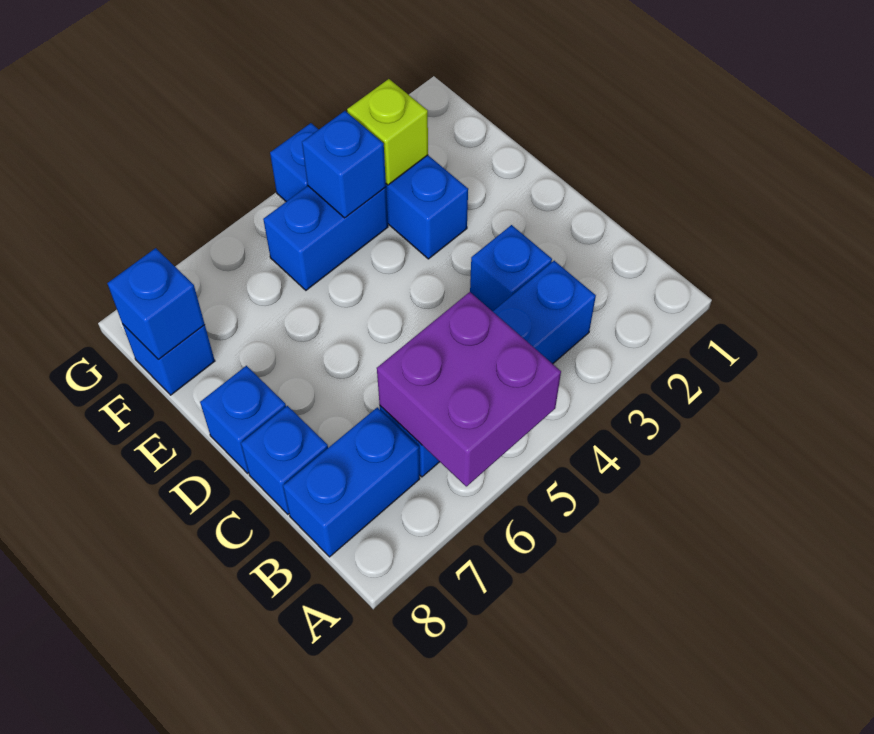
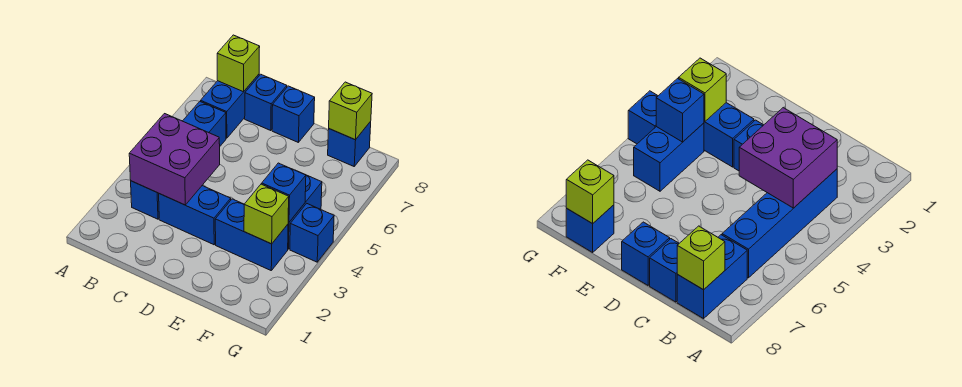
purple brick A5:B6 level 2 -> purple brick B3:C4 level 2
none -> lime brick B8 level 2
blue brick C3 level 1 -> blue brick C3:D3 level 1
blue brick F8 level 2 -> lime brick F8 level 2

